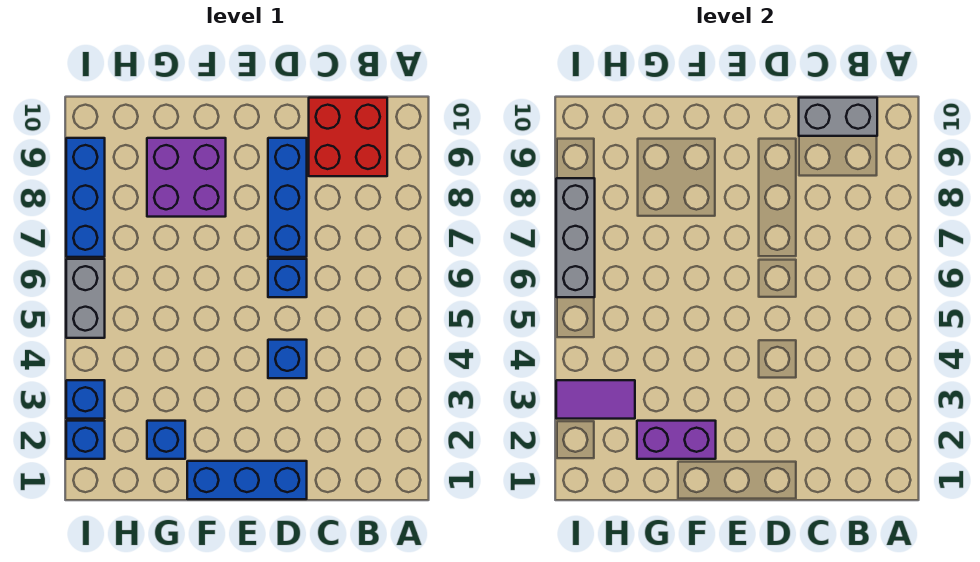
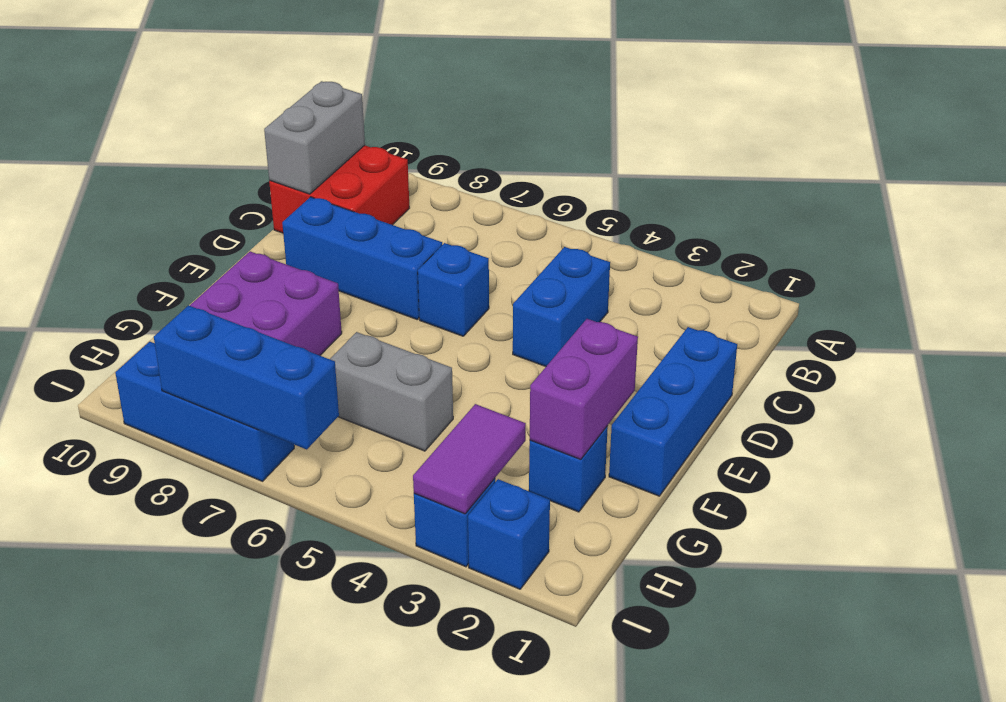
blue brick D4 level 1 -> blue brick C4:D4 level 1
grey brick I5:I6 level 1 -> grey brick G5:G6 level 1
grey brick I6:I8 level 2 -> blue brick I6:I8 level 2

